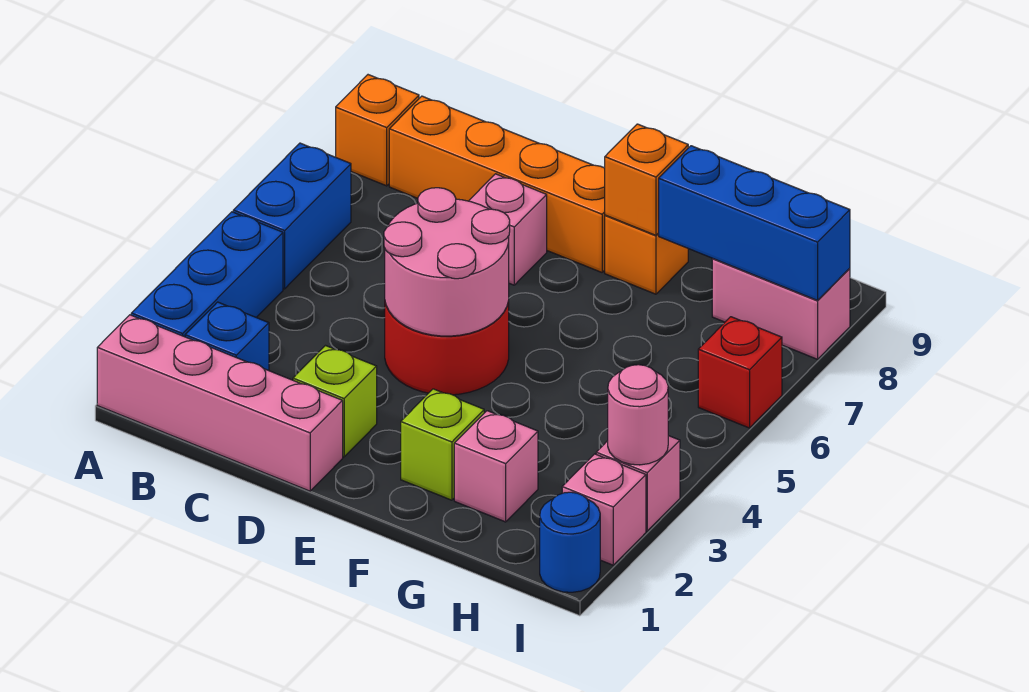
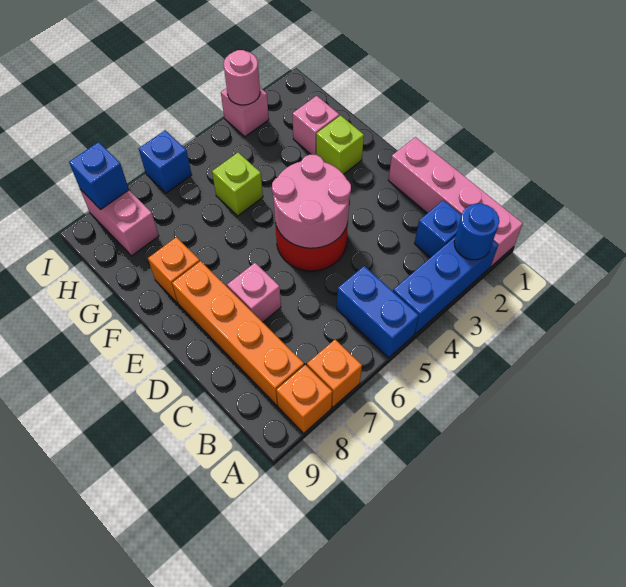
blue brick A5:A6 level 1 -> blue brick A5:B5 level 1
lime brick D2 level 1 -> lime brick G5 level 1
orange brick F8 level 2 -> orange brick A7 level 1
blue brick G8:I8 level 2 -> blue brick I8 level 2
blue round brick I1 level 1 -> blue round brick A2 level 2
pink brick I2 level 1 -> none
red brick I6 level 1 -> blue brick I6 level 1

